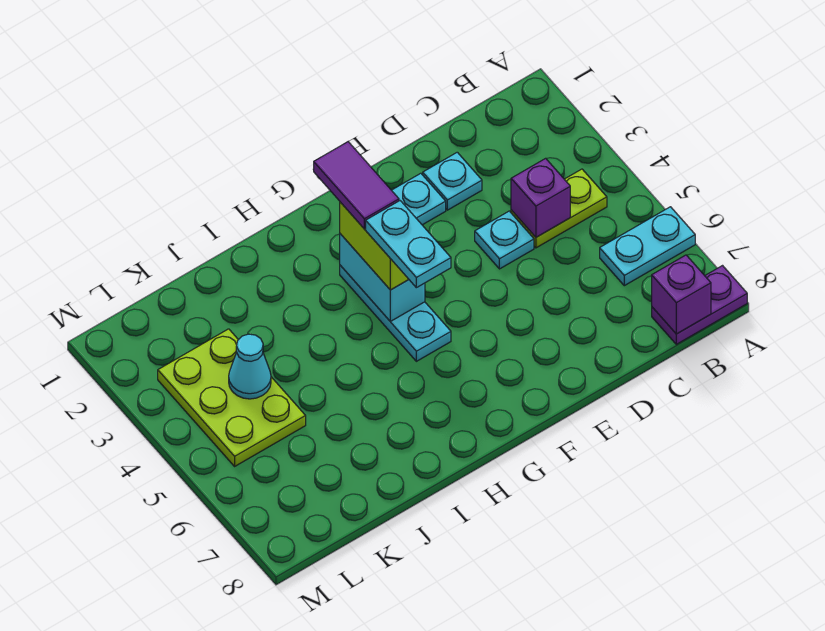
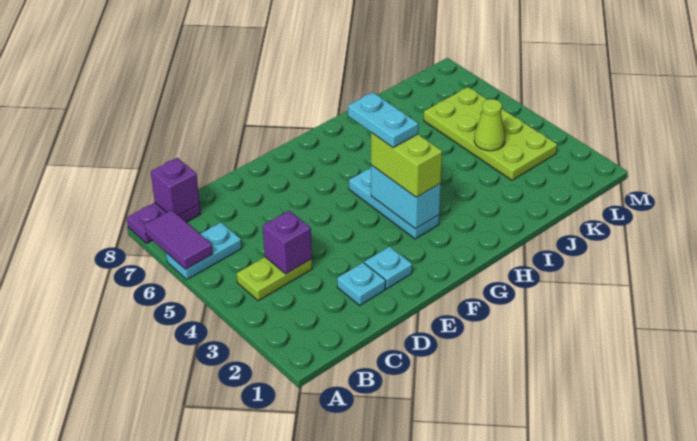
cyan plate D4 level 1 -> none
purple tile G2:G3 level 4 -> purple tile A6:A7 level 2
lime plate K3:L5 level 1 -> lime plate K3:L6 level 1
cyan cone K4 level 2 -> lime cone K4 level 2

